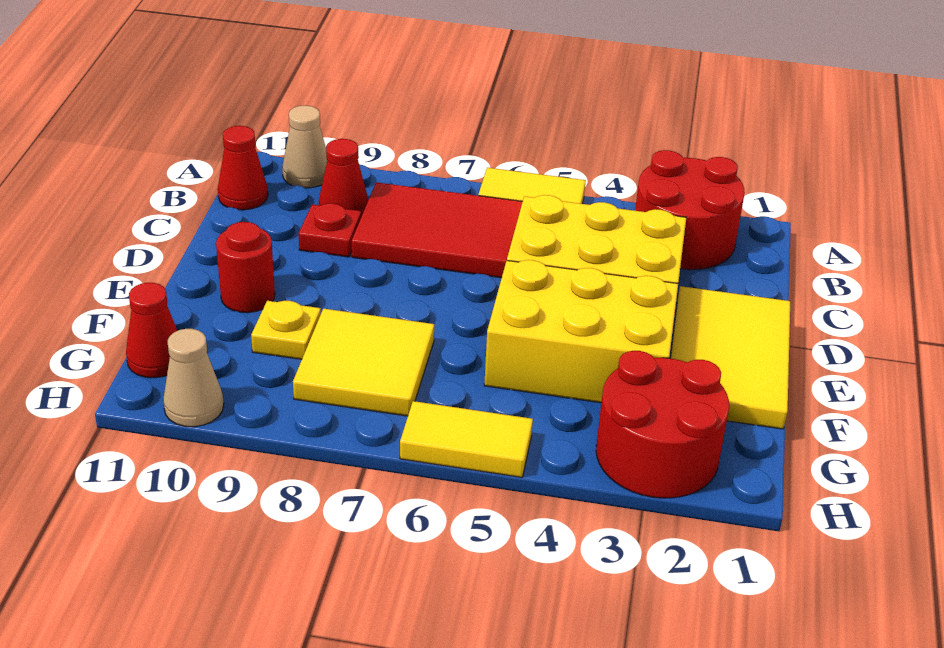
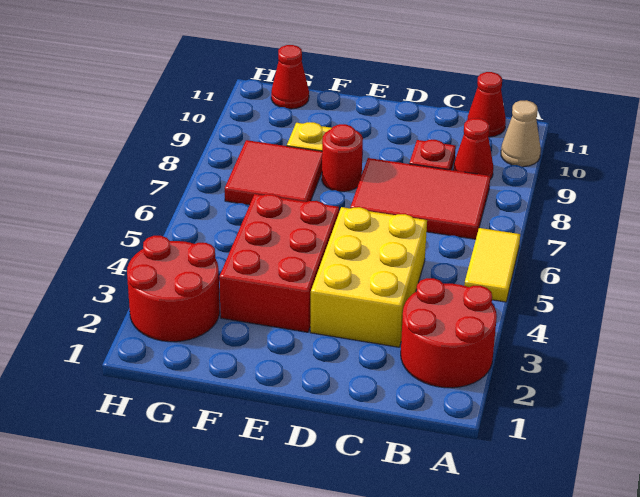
red tile B6:C8 level 1 -> red tile B7:D8 level 1
yellow tile D1:F2 level 1 -> none
yellow brick E3:F5 level 1 -> red brick E3:F5 level 1
red round brick E10 level 1 -> red round brick E8 level 1
yellow tile F7:G8 level 1 -> red tile F7:G8 level 1
yellow tile H5:H6 level 1 -> none
tan cone H10 level 1 -> none

